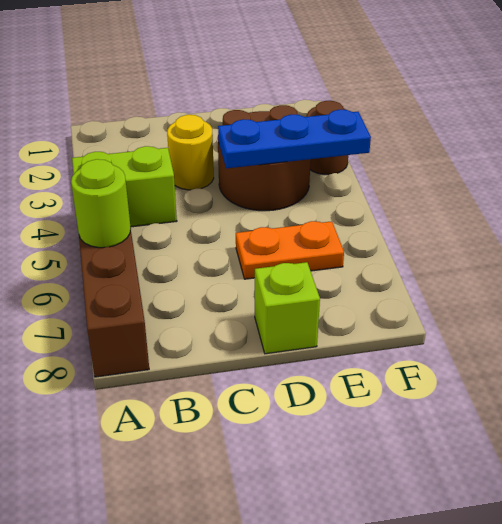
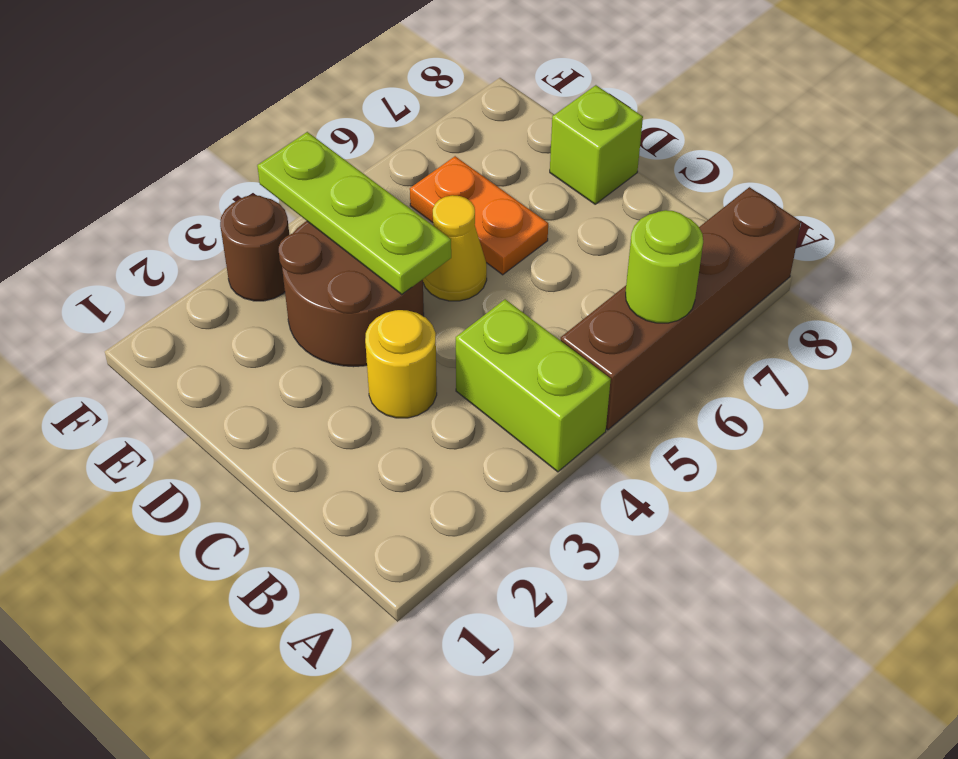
blue plate D4:F4 level 2 -> lime plate D4:F4 level 2
none -> yellow cone D5 level 1

